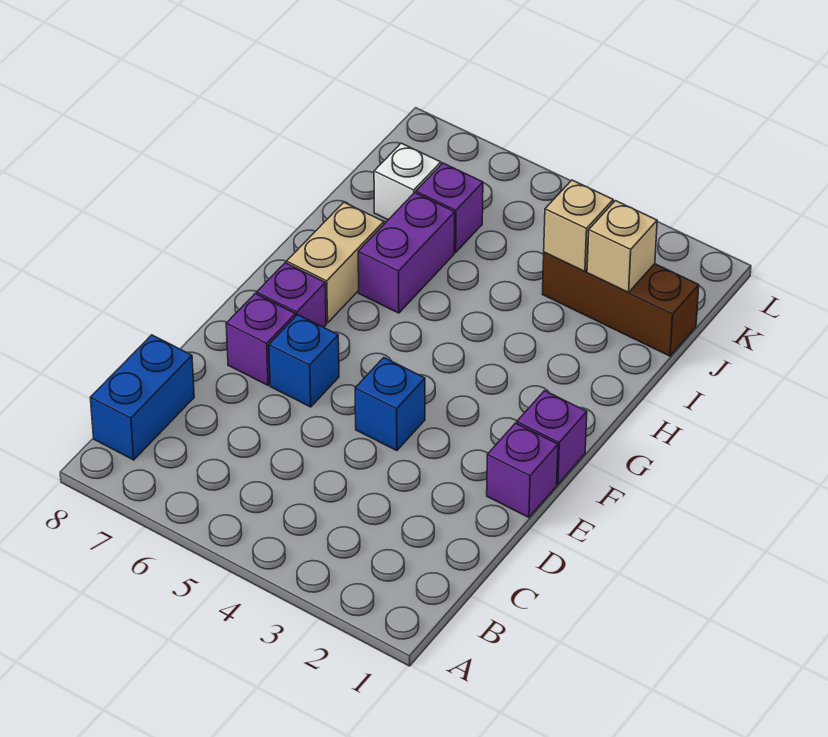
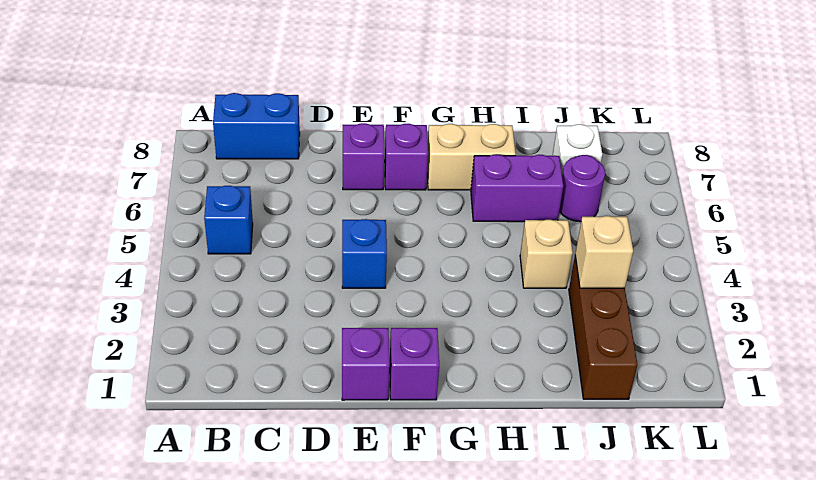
blue brick E6 level 1 -> blue brick B5 level 1
tan brick J2 level 2 -> tan brick I4 level 1
purple brick J6 level 1 -> purple round brick J6 level 1

